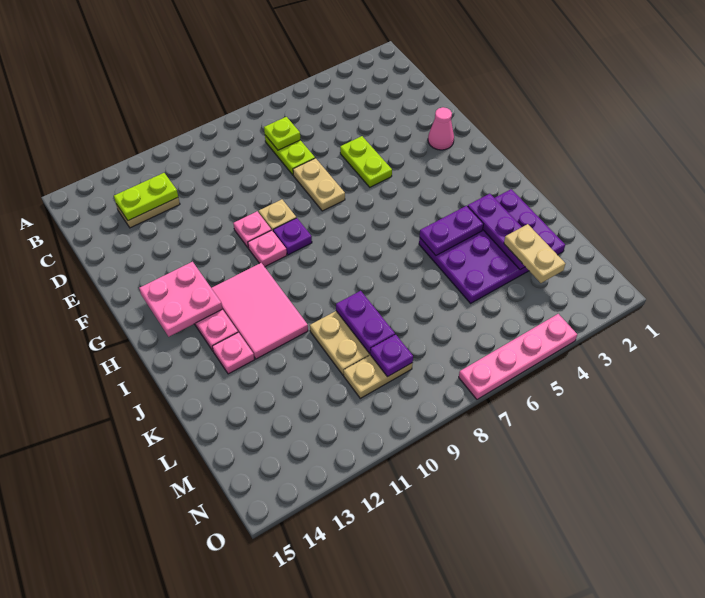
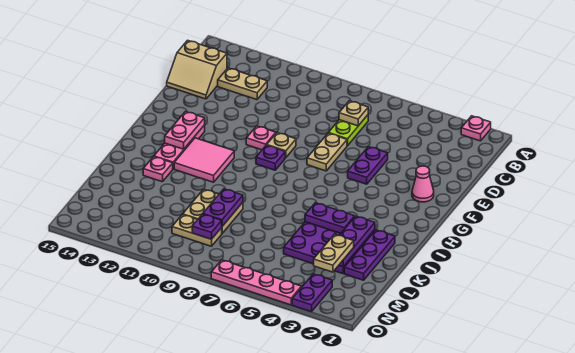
lime plate C7 level 2 -> tan plate C7 level 2
lime plate C12:C13 level 2 -> none
none -> tan slope C14:D15 level 1 top C
lime plate E5:F5 level 1 -> purple plate E5:F5 level 1
pink plate G10 level 1 -> pink plate A2 level 1
pink plate G13:H14 level 2 -> pink plate G13:H13 level 2
pink tile H11:J12 level 1 -> pink tile H11:I12 level 1
none -> purple plate N3:O3 level 1

